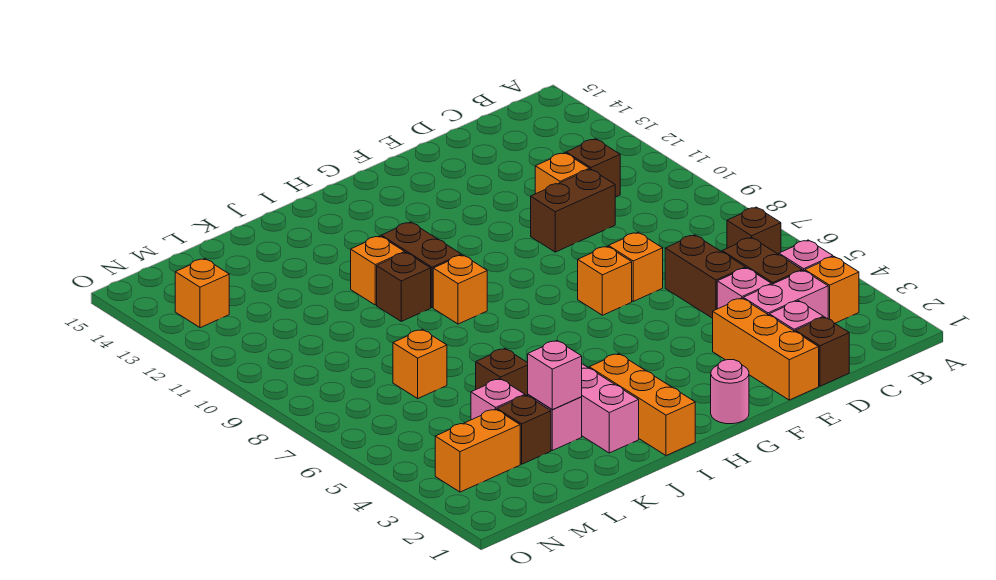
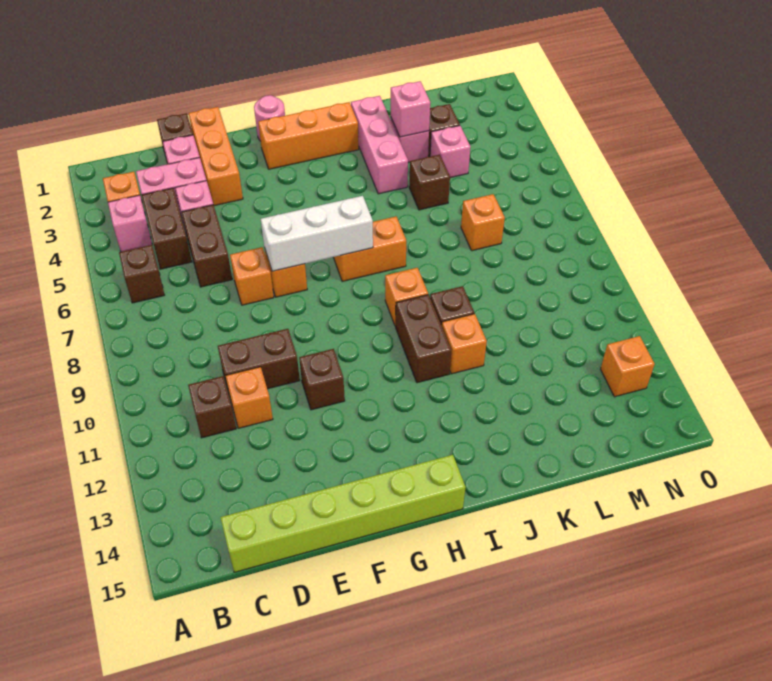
none -> lime brick C15:H15 level 1
none -> white brick F7:H7 level 2
none -> brown brick F11 level 1
orange brick I1:I3 level 1 -> orange brick G2:I2 level 1
orange brick M3:N3 level 1 -> orange brick H7:I7 level 1

